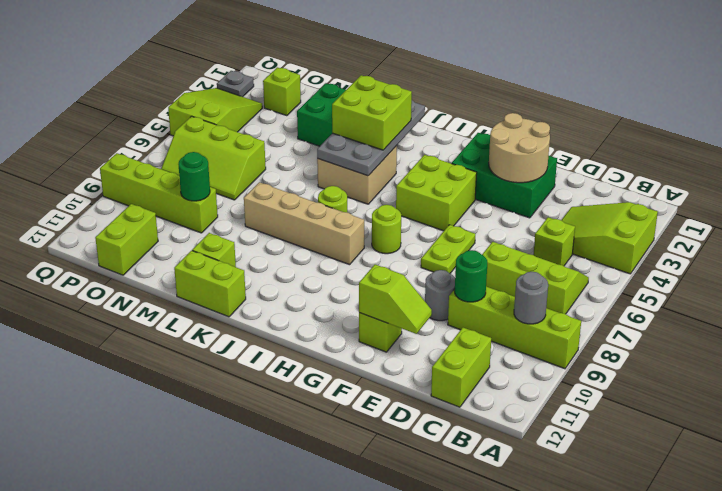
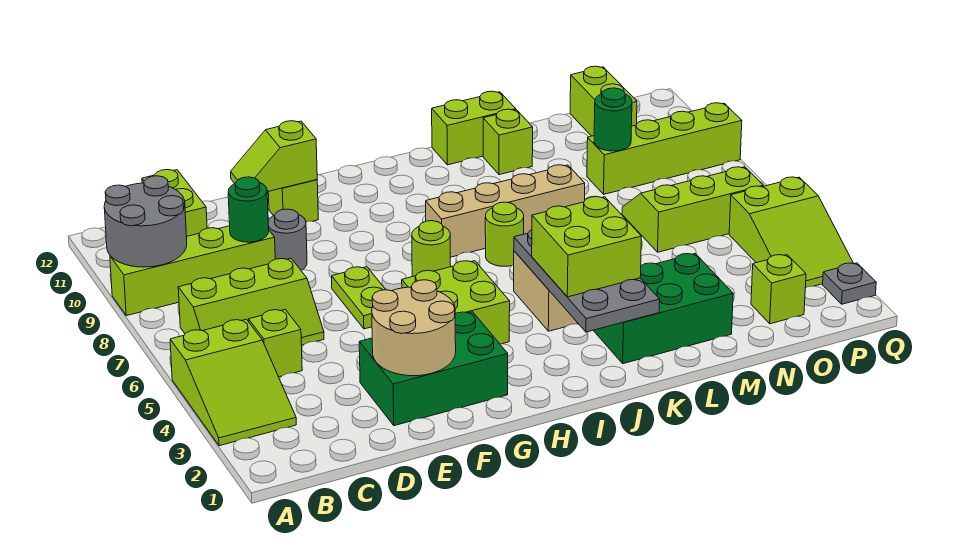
lime slope A3:C4 level 1 top A -> lime slope A3:B5 level 1 top 5
grey round brick B9 level 2 -> grey round brick A9:B10 level 2

